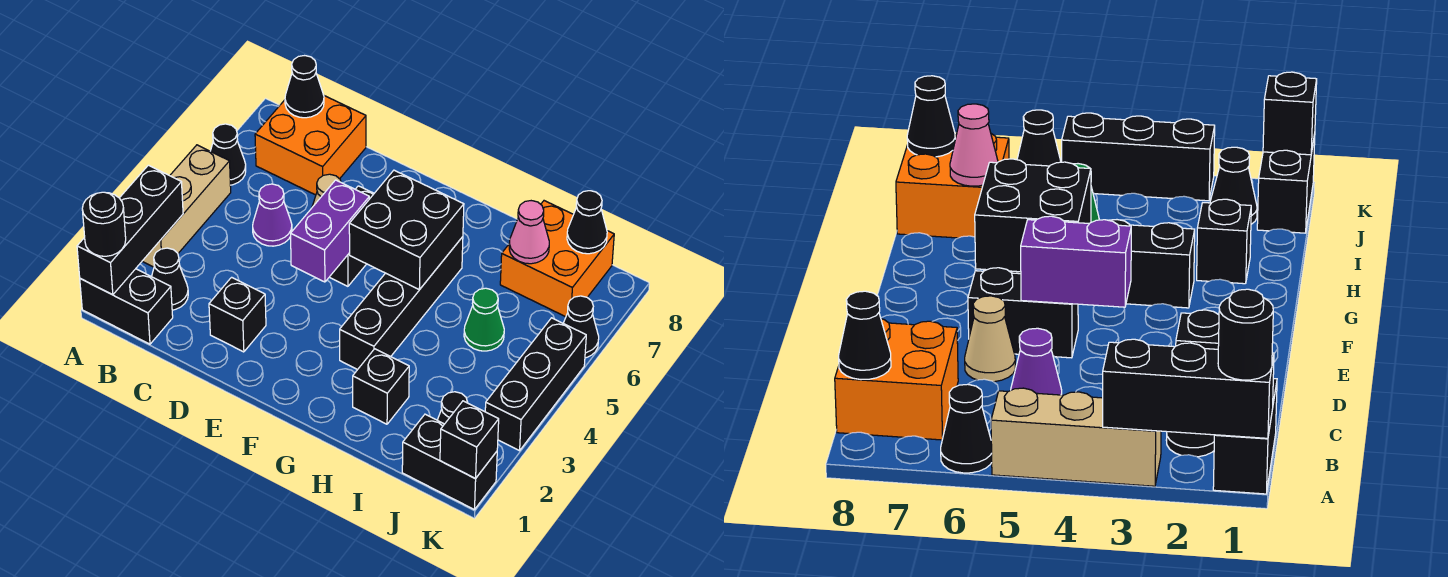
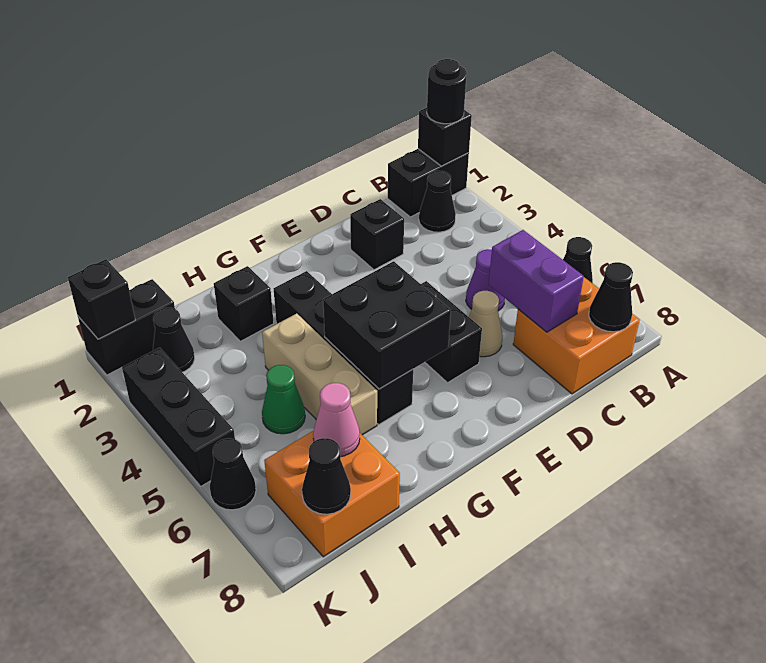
black brick A1:A3 level 2 -> black brick A1 level 2
tan brick A3:A5 level 1 -> tan brick H4:H6 level 1
purple brick E4:E5 level 2 -> purple brick C6:C7 level 2

